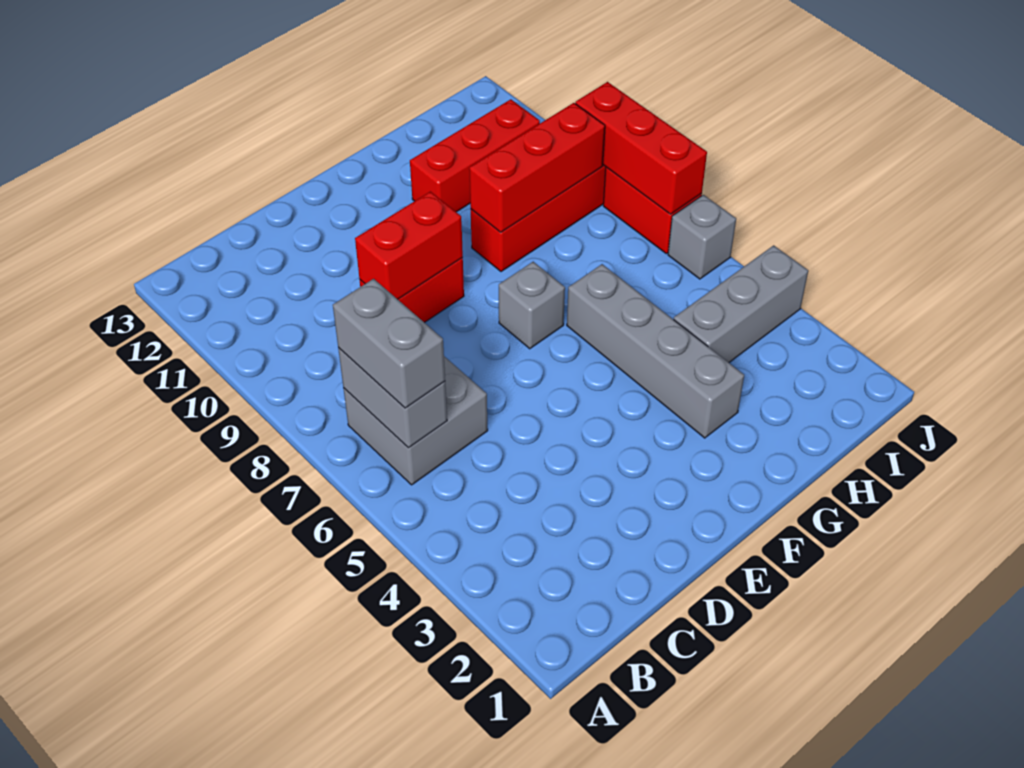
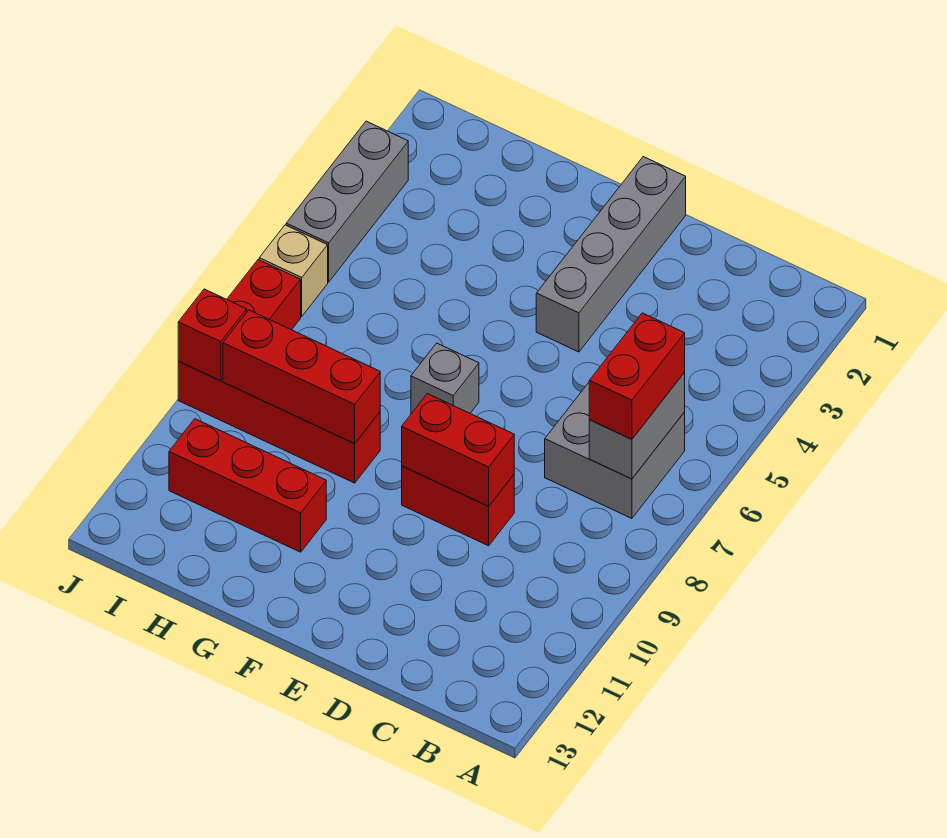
grey brick B6:B7 level 3 -> red brick B6:B7 level 3
grey brick G3:G6 level 1 -> grey brick E1:E4 level 1
grey brick H4:J4 level 1 -> grey brick J3:J5 level 1
grey brick J6 level 1 -> tan brick J6 level 1
red brick J7:J9 level 2 -> red brick J9 level 2

